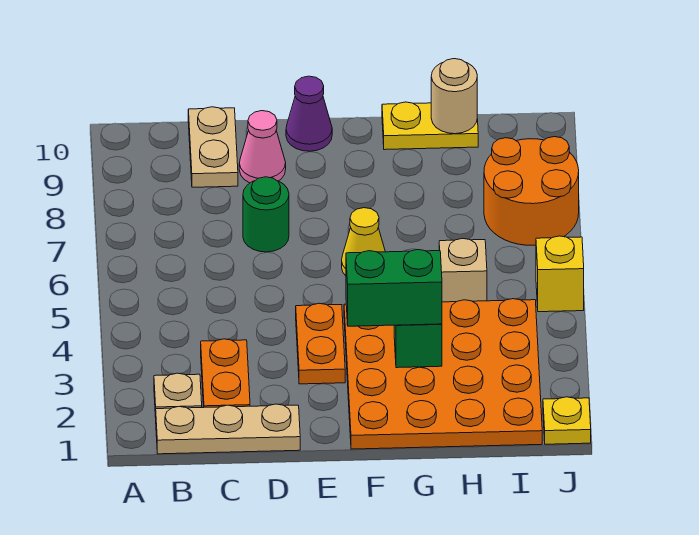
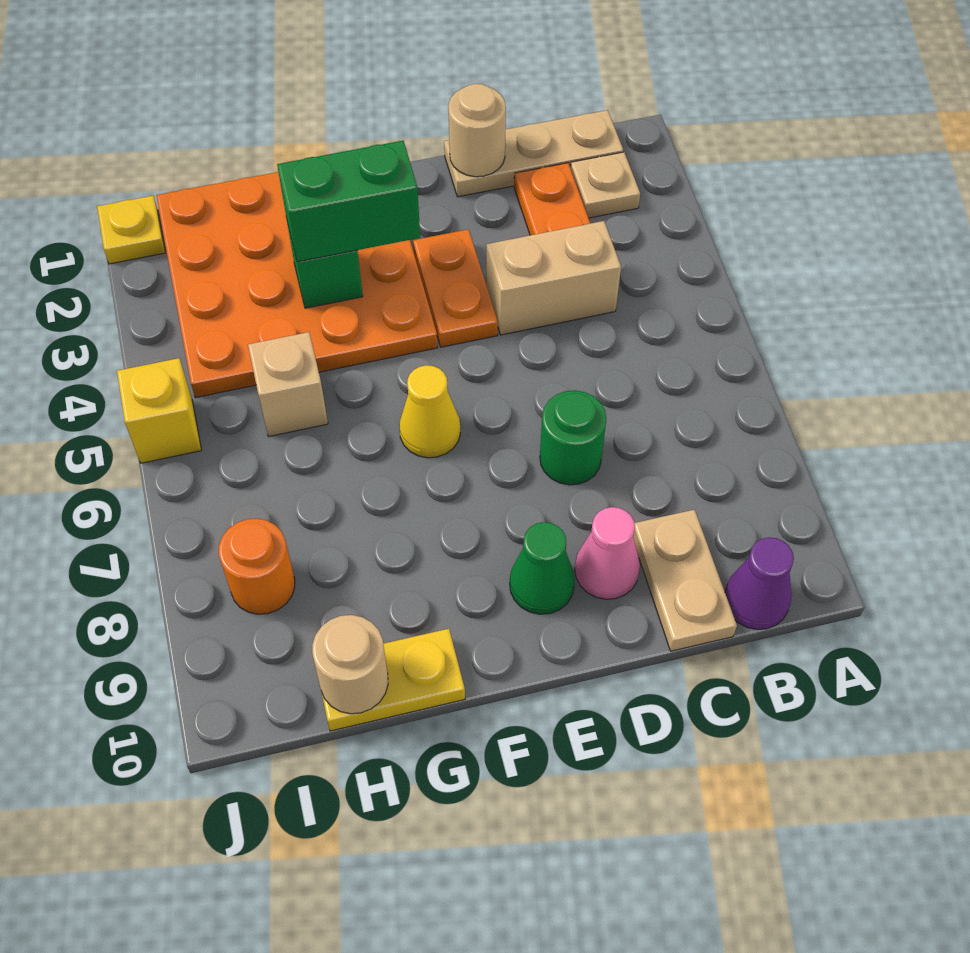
none -> tan brick C4:D4 level 1
none -> tan round brick D1 level 2
none -> green cone E9 level 1
purple cone E10 level 1 -> purple cone B10 level 1
orange round brick I7:J8 level 1 -> orange round brick I8 level 1

